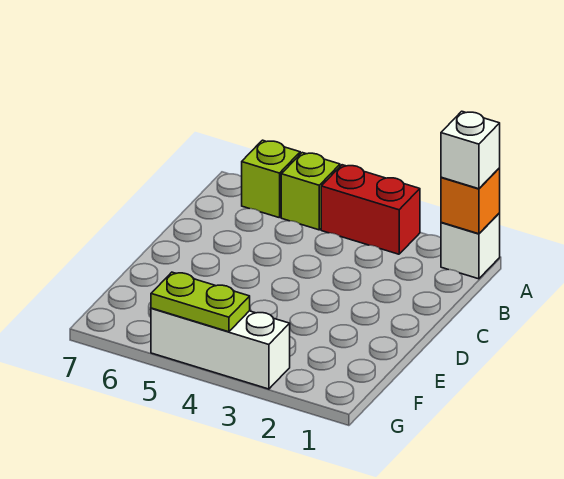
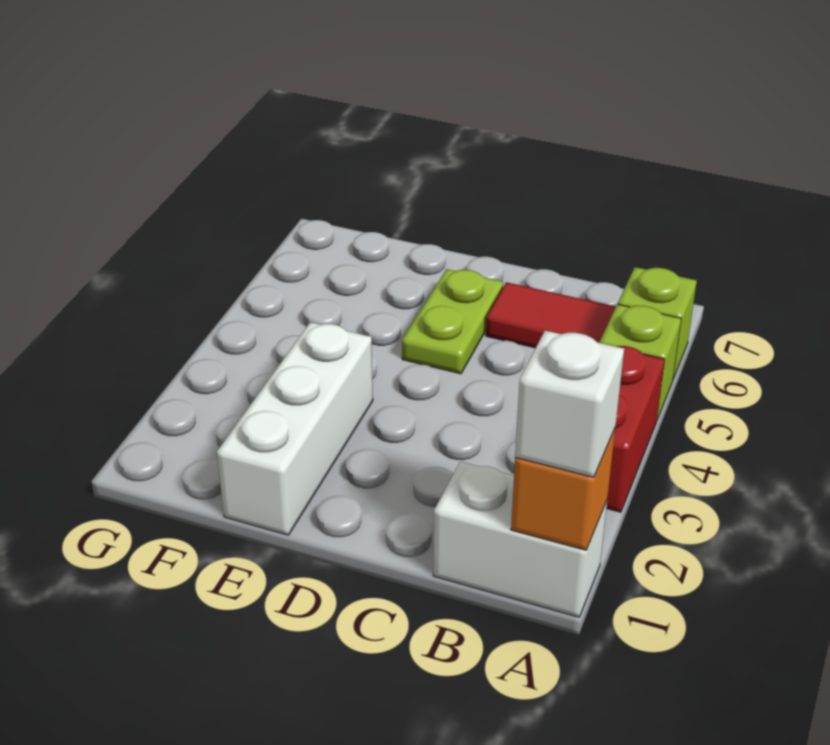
white brick A1 level 1 -> white brick A1:B1 level 1
none -> red tile B6:C6 level 1
white brick G3:G5 level 1 -> white brick E1:E3 level 1
lime plate G4:G5 level 2 -> lime plate D5:D6 level 1

